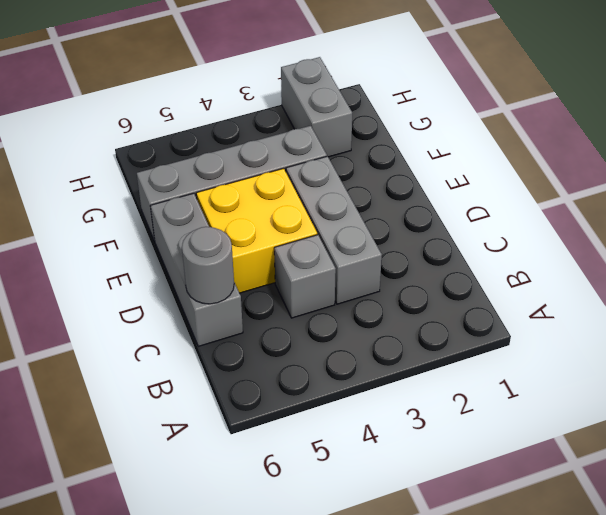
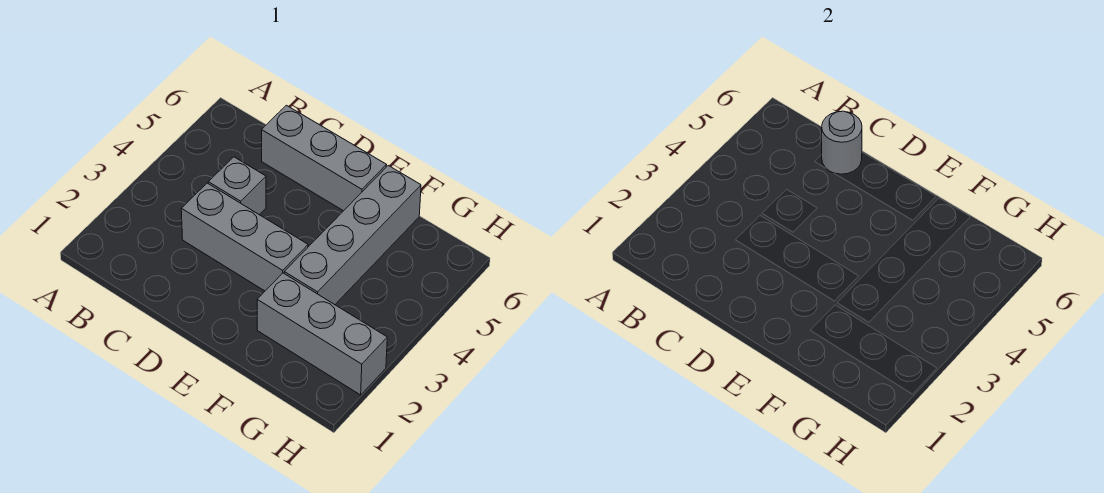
yellow brick D4:E5 level 1 -> none
grey brick G2:H2 level 1 -> grey brick F2:H2 level 1

